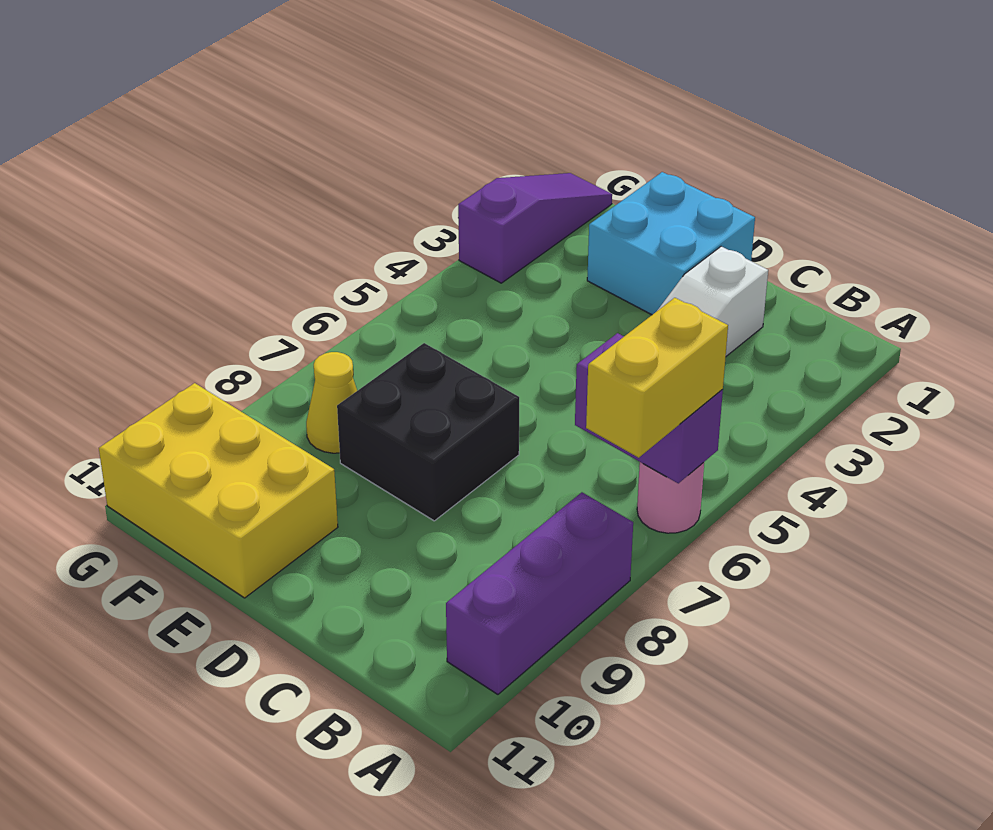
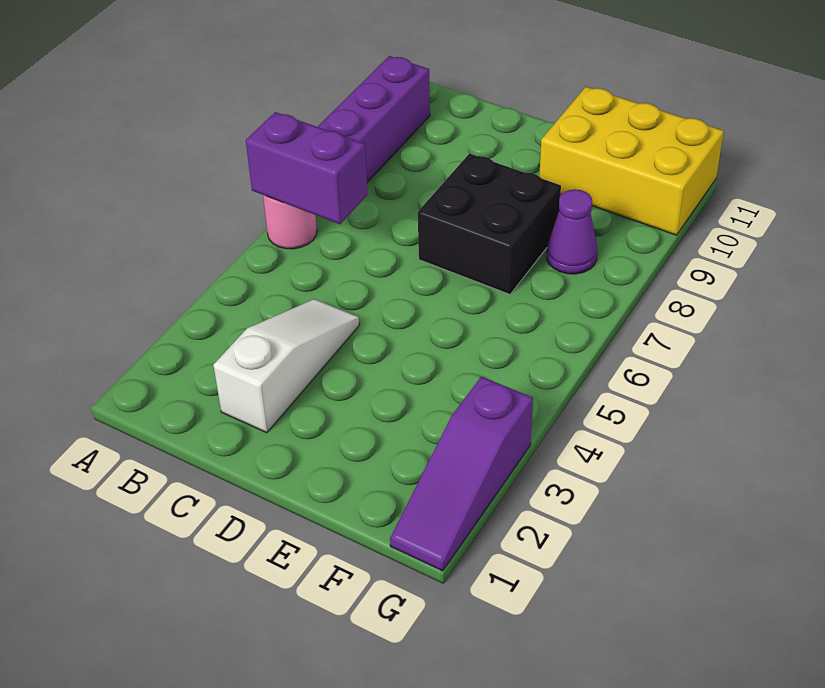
yellow brick A6:A7 level 3 -> none
cyan brick D1:E2 level 1 -> none
yellow cone F8 level 1 -> purple cone F8 level 1

